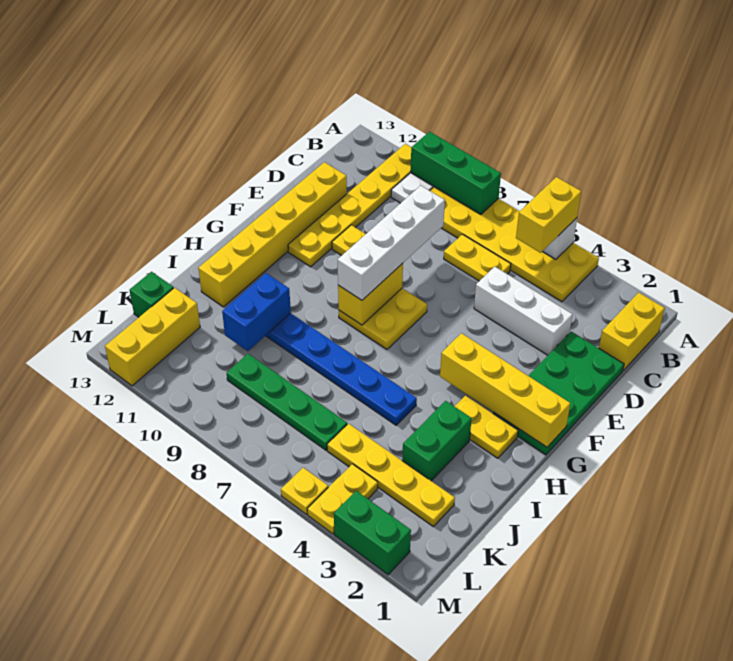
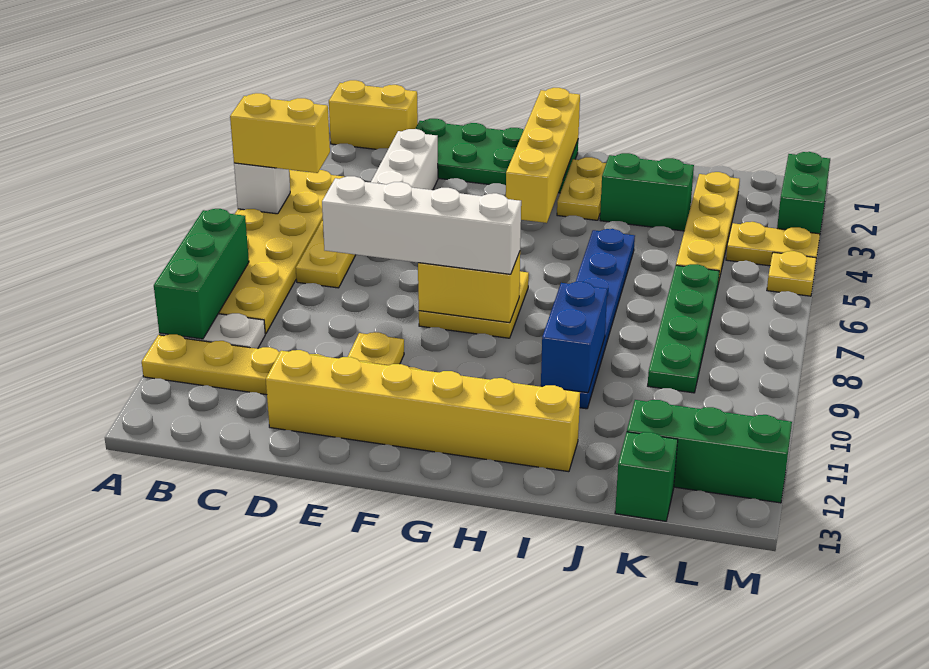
blue brick I10:J10 level 2 -> blue brick I9:I10 level 2
yellow brick K12:M12 level 1 -> green brick K12:M12 level 1

